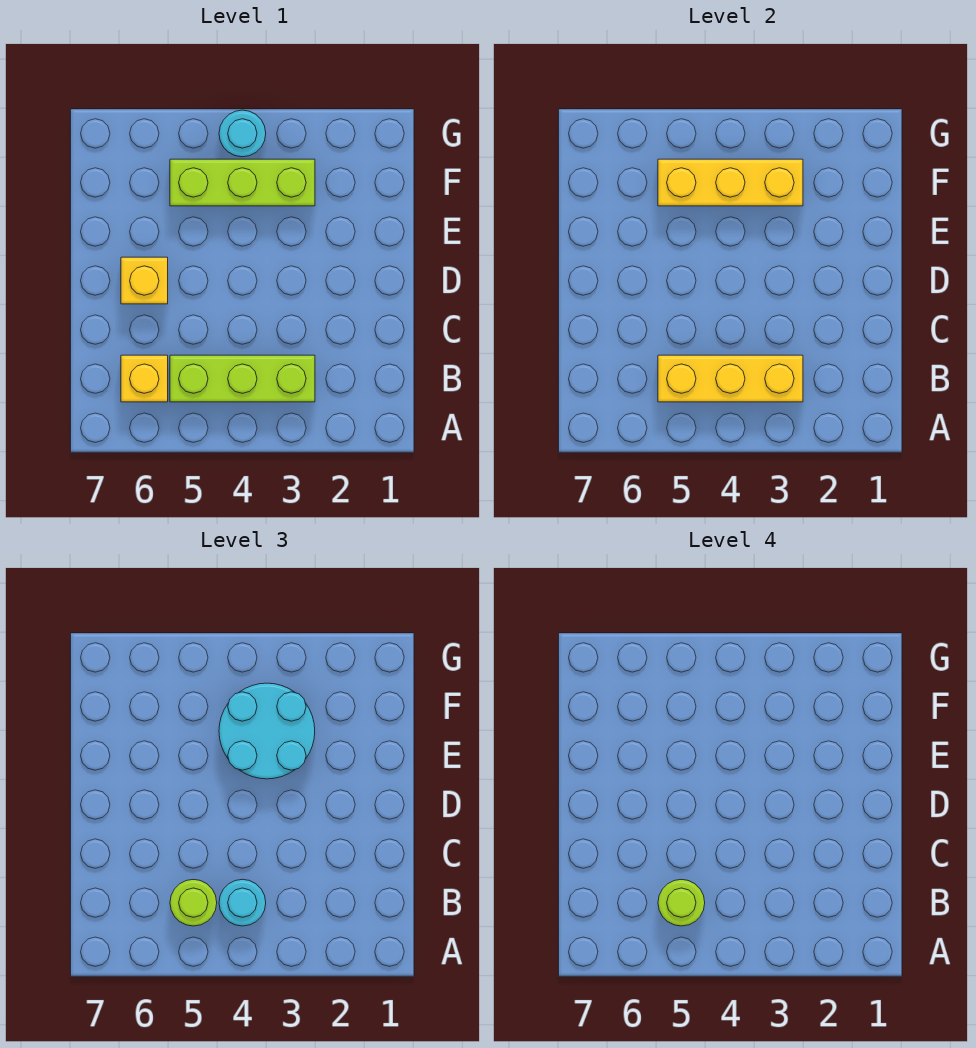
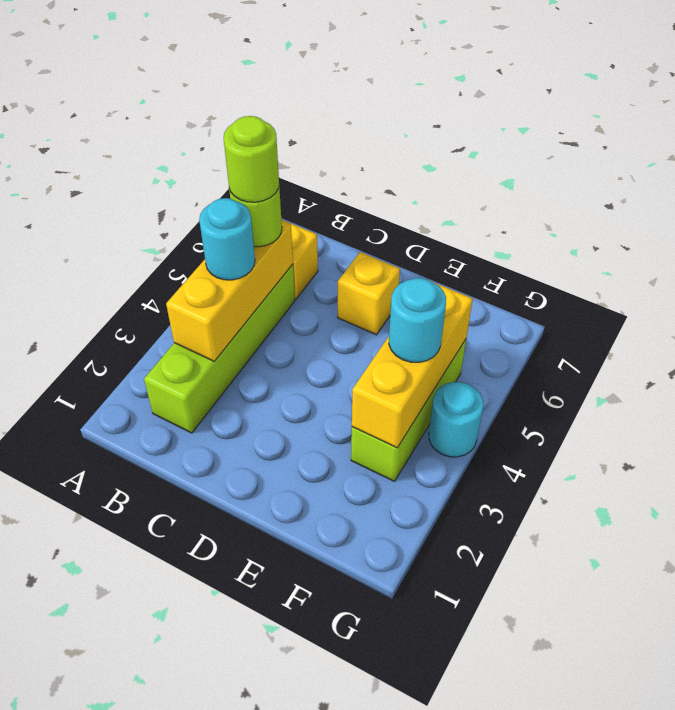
lime brick B3:B5 level 1 -> lime brick B2:B5 level 1
cyan round brick E3:F4 level 3 -> cyan round brick F4 level 3

